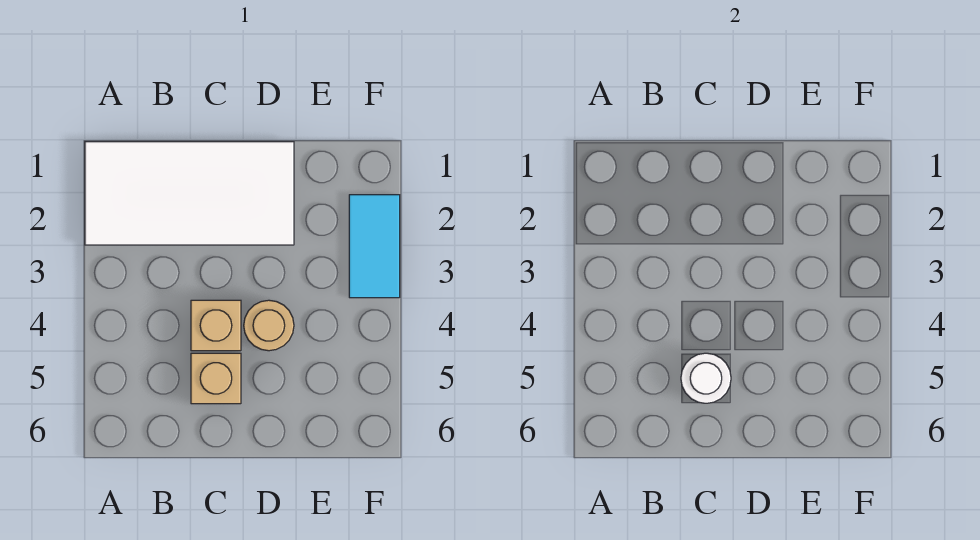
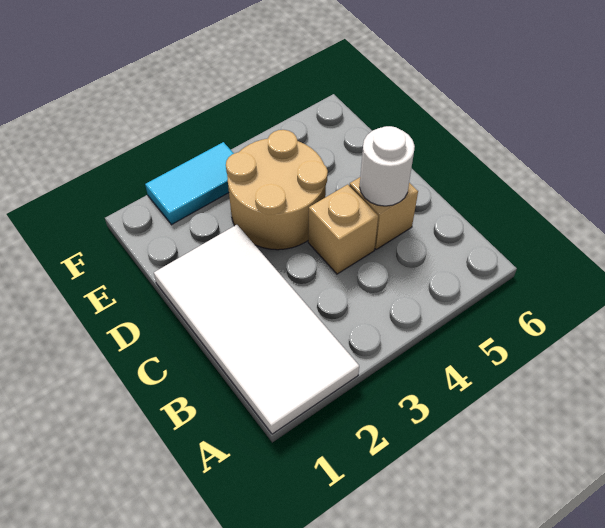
tan round brick D4 level 1 -> tan round brick D3:E4 level 1

